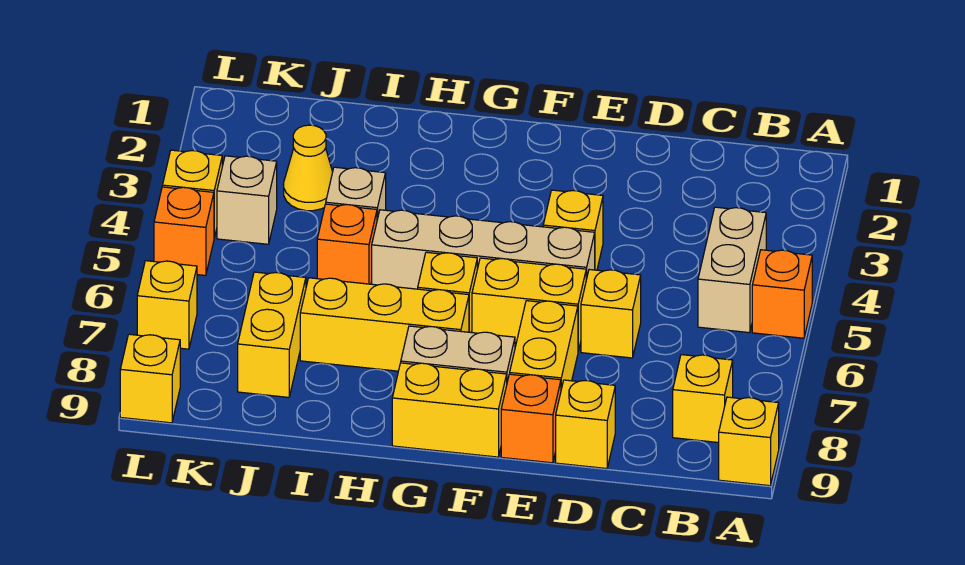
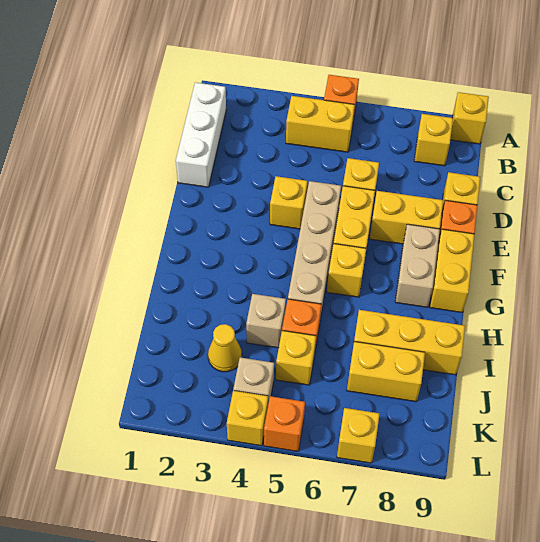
none -> white brick B1:D1 level 1
tan brick B4:B5 level 1 -> yellow brick B4:B5 level 1
yellow brick G7:I7 level 1 -> yellow brick I7:I9 level 1
yellow brick L9 level 1 -> yellow brick J5 level 1

